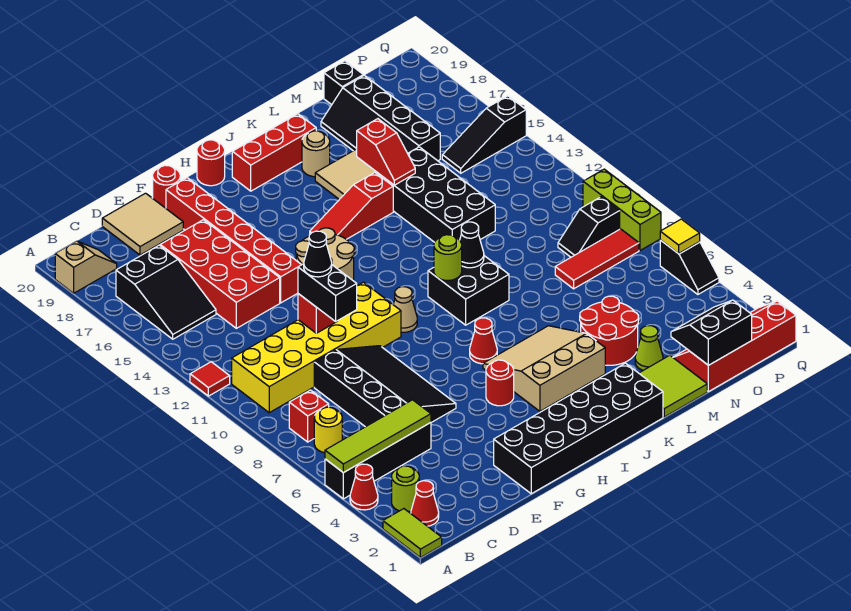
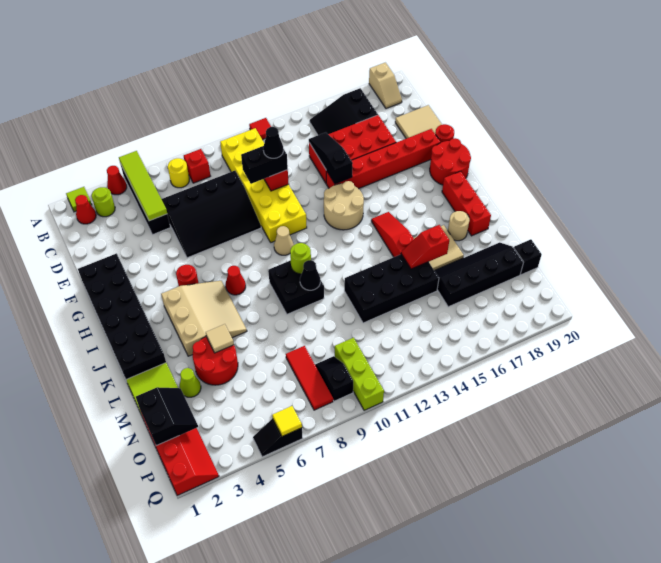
lime tile A1:A2 level 1 -> lime tile A2 level 1
red round brick H20 level 1 -> red round brick G19:H20 level 1
none -> tan tile L5 level 2
black slope O15:Q15 level 1 top Q -> black slope D14:F14 level 2 top F
lime brick Q8:Q10 level 1 -> lime brick O10:Q10 level 1

